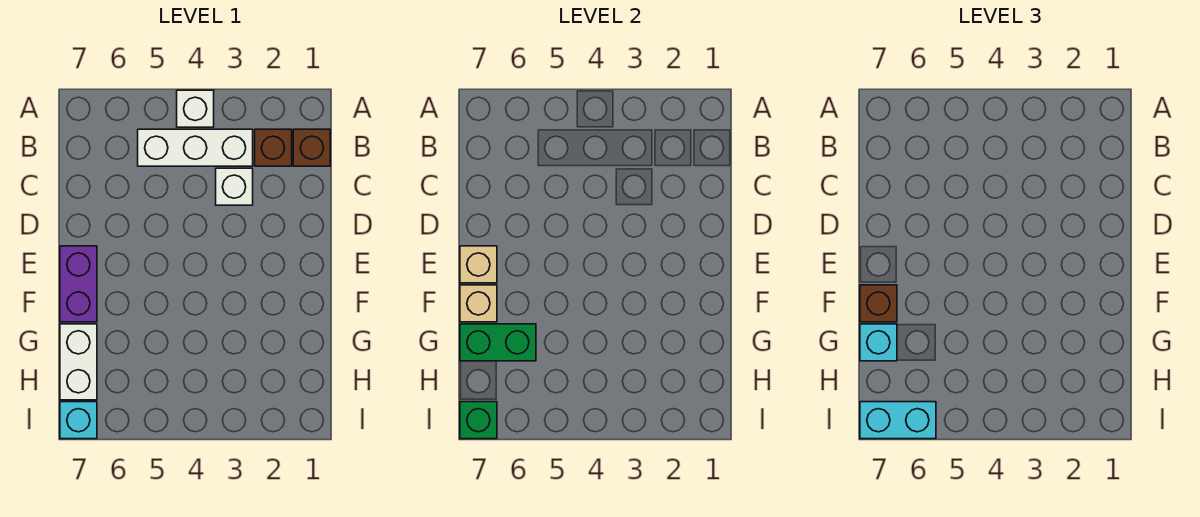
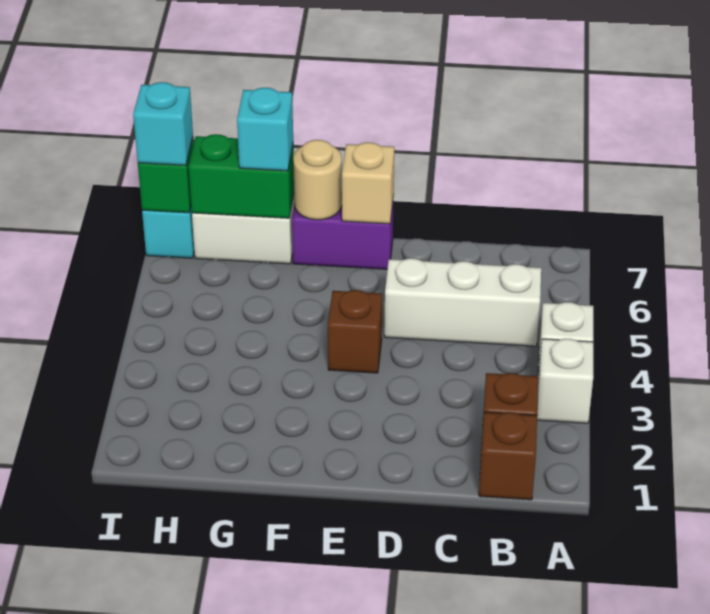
white brick B3:B5 level 1 -> white brick B5:D5 level 1
white brick C3 level 1 -> white brick A3 level 1
tan brick F7 level 2 -> tan round brick F7 level 2
brown brick F7 level 3 -> brown brick E4 level 1
green brick G6:G7 level 2 -> green brick G7:H7 level 2
cyan brick I6:I7 level 3 -> cyan brick I7 level 3

